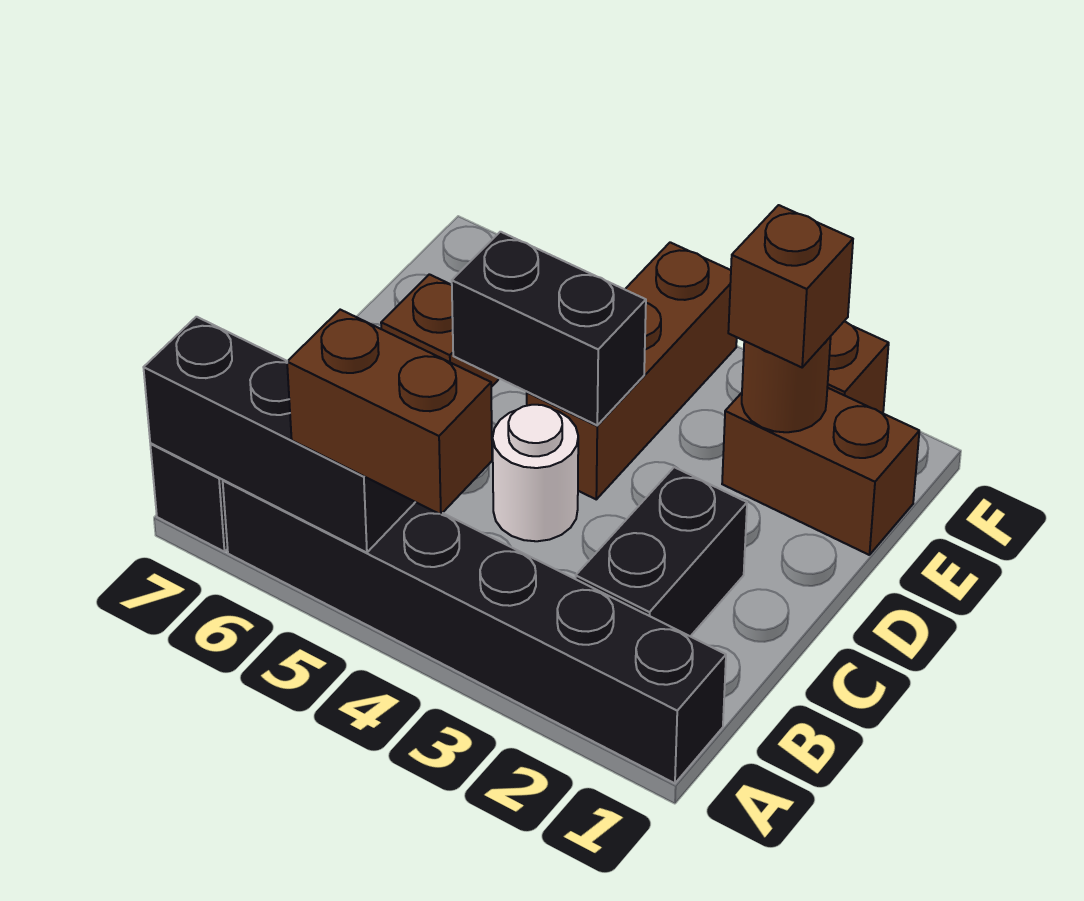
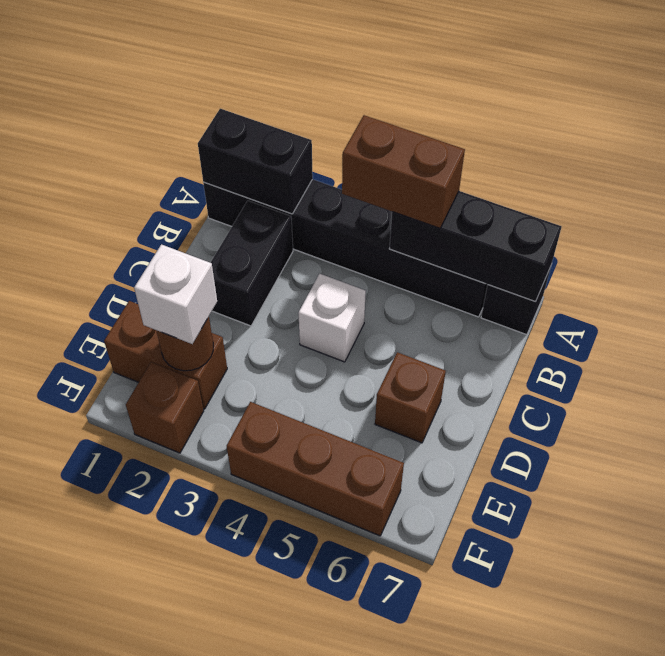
white round brick C4 level 1 -> white brick C4 level 1
brown brick D4:F4 level 1 -> brown brick F4:F6 level 1
black brick D4:D5 level 2 -> black brick A1:A2 level 2
brown brick E2 level 3 -> white brick E2 level 3

